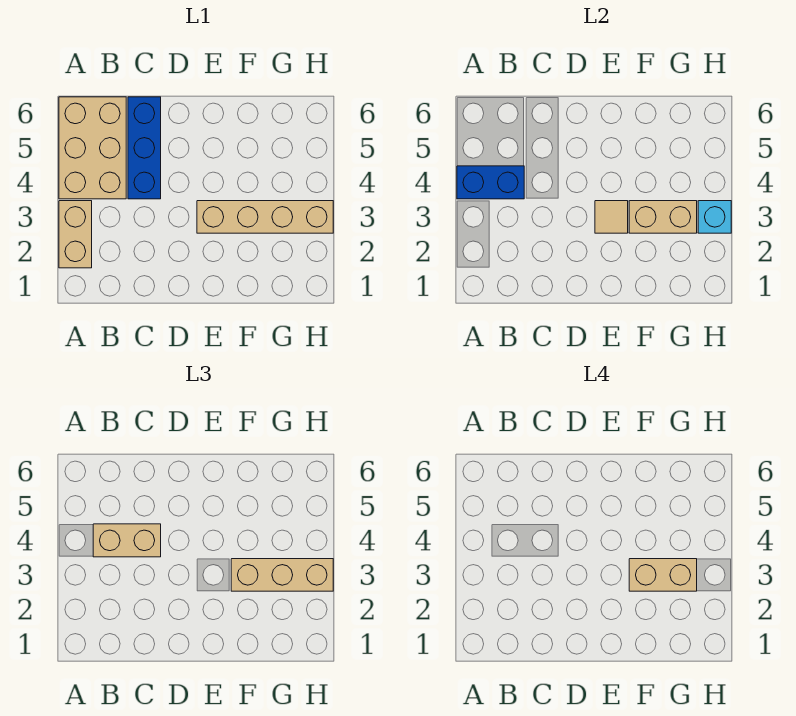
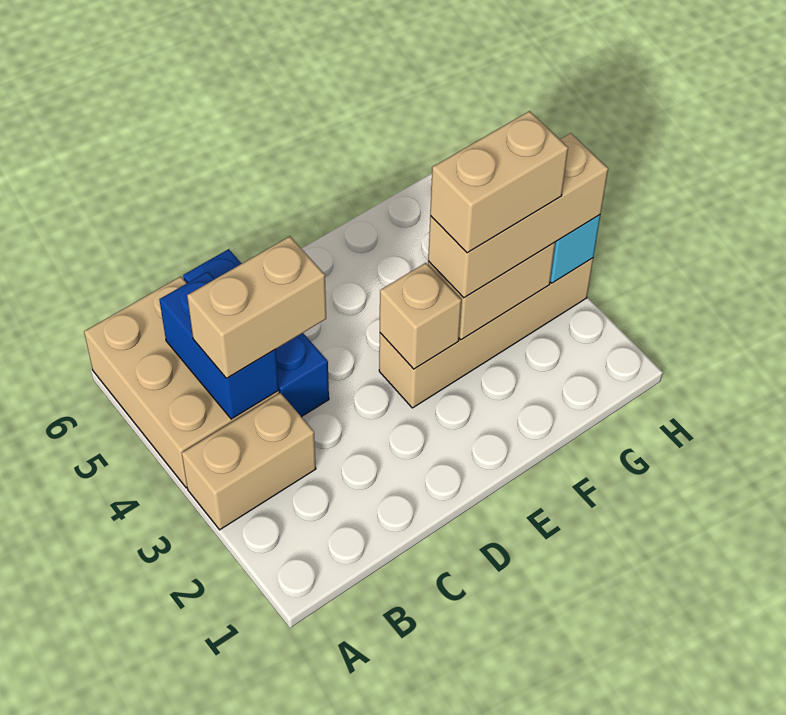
tan brick A2:A3 level 1 -> tan brick A3:B3 level 1
blue brick A4:B4 level 2 -> blue brick B4:B5 level 2
tan tile E3 level 2 -> tan brick E3 level 2

